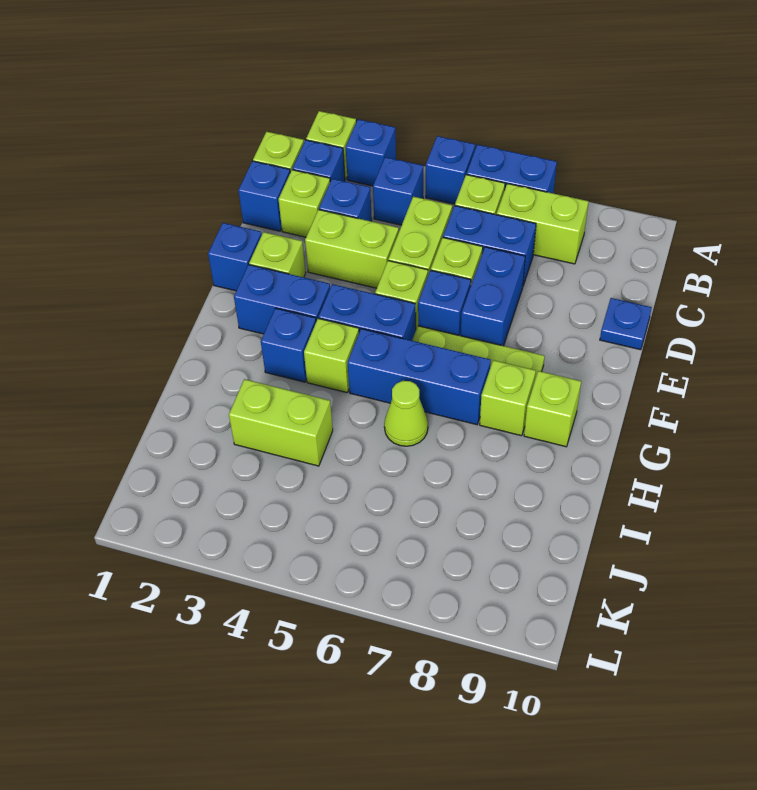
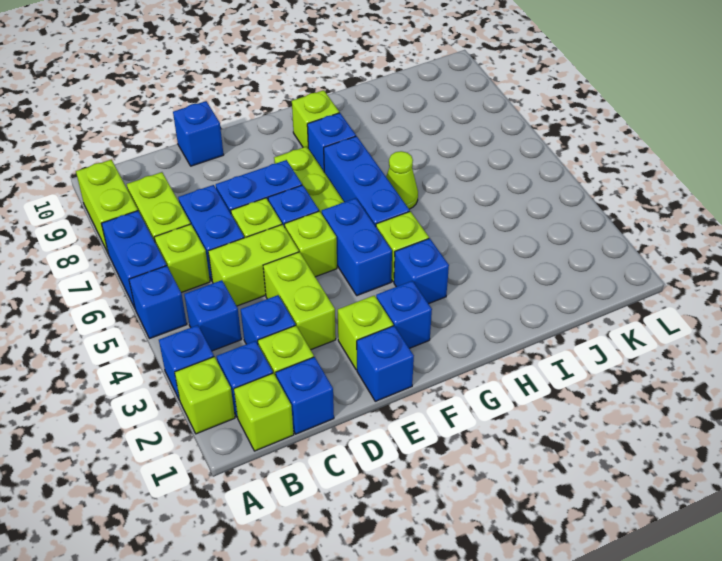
blue plate D10 level 1 -> blue brick D10 level 1
blue brick F2:F3 level 1 -> blue brick F2 level 1
lime brick G8 level 1 -> blue brick G8 level 1
lime brick I3:I4 level 1 -> lime brick A8:A9 level 1

